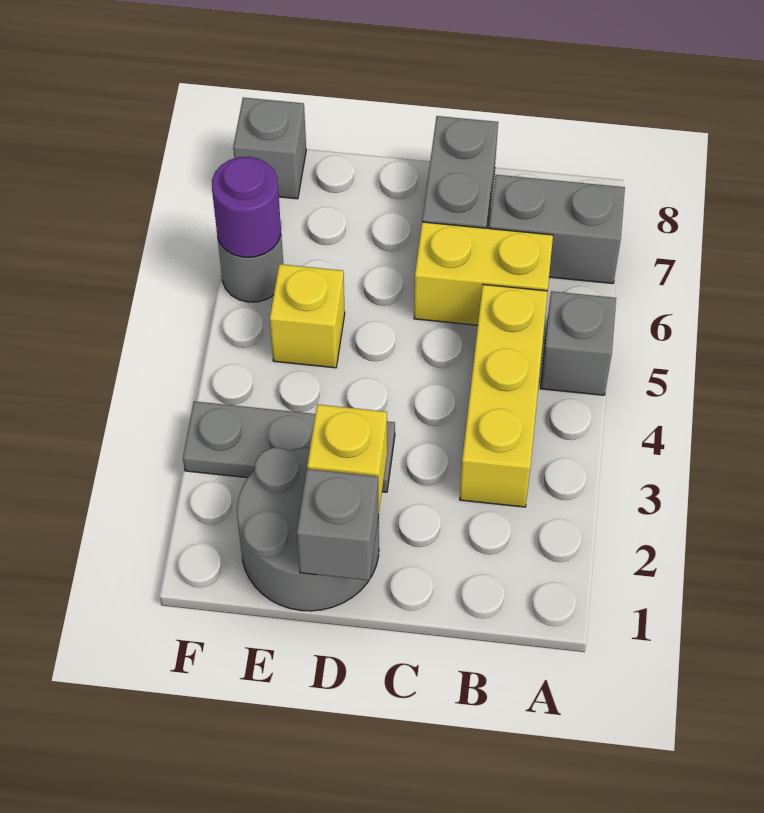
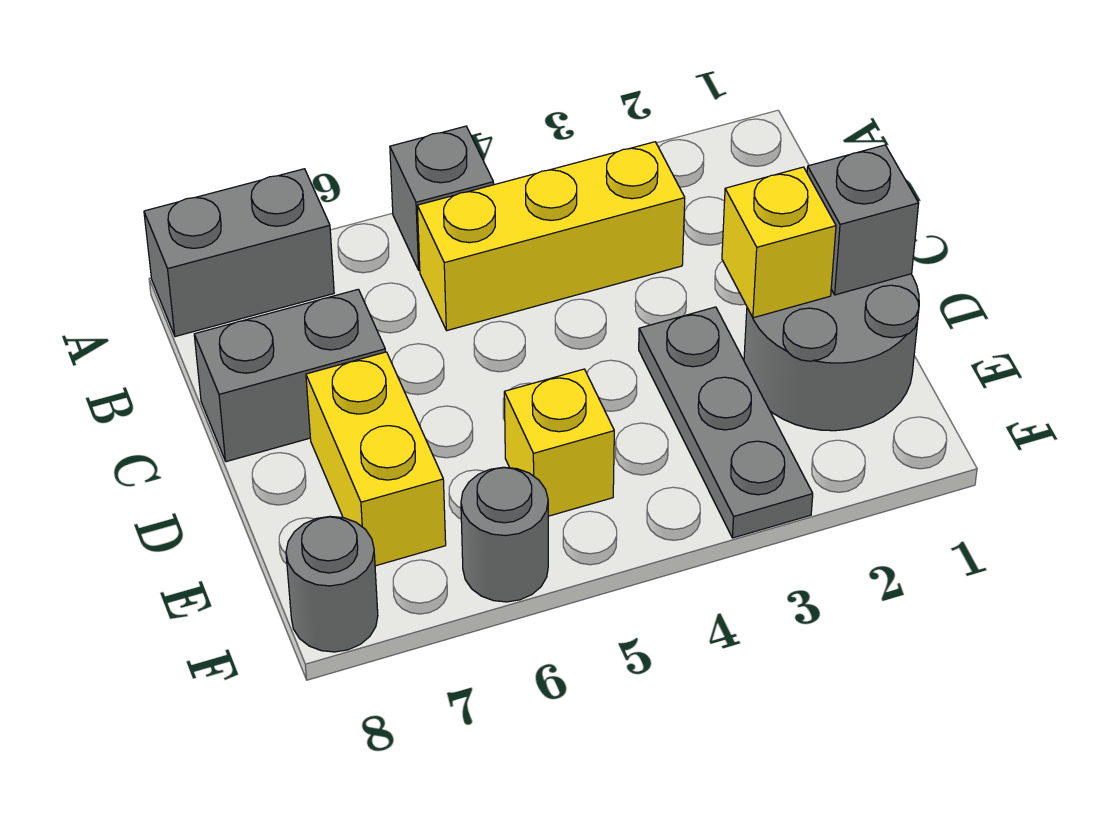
grey brick A7:B7 level 1 -> grey brick A7:A8 level 1
yellow brick B6:C6 level 1 -> yellow brick D7:E7 level 1
purple round brick F6 level 2 -> none
grey brick F8 level 1 -> grey round brick F8 level 1

